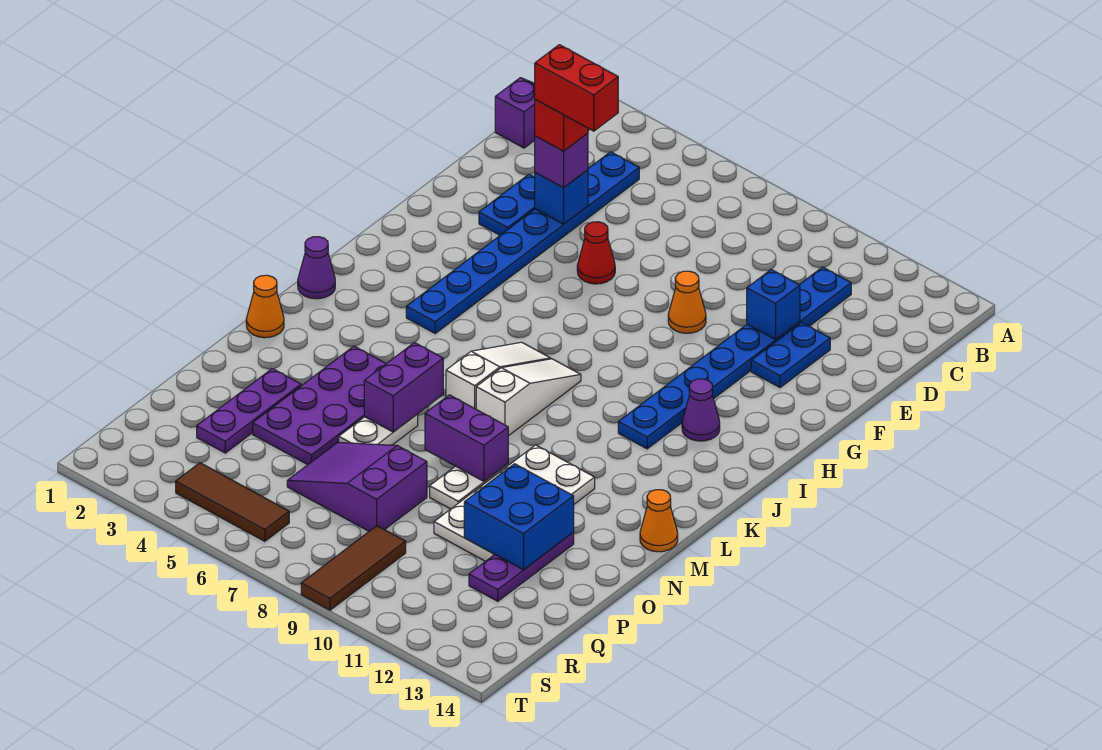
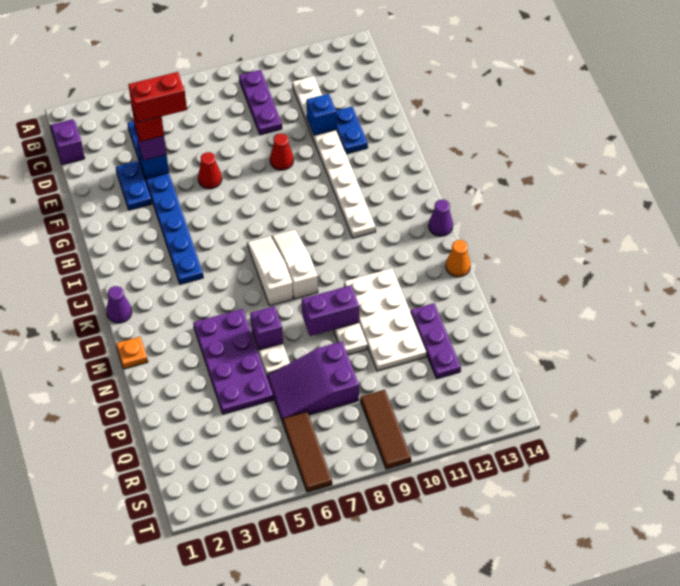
blue plate C11:J11 level 1 -> white plate C11:J11 level 1
orange cone F9 level 1 -> red cone F9 level 1
purple cone I12 level 1 -> purple cone K14 level 1
orange cone M1 level 1 -> orange plate M1 level 1
purple brick M6:N6 level 2 -> purple brick N6 level 2
purple plate O3:Q3 level 1 -> purple plate B9:D9 level 1
blue brick O11:P12 level 2 -> none
brown tile S4:S6 level 1 -> brown tile R6:T6 level 1

